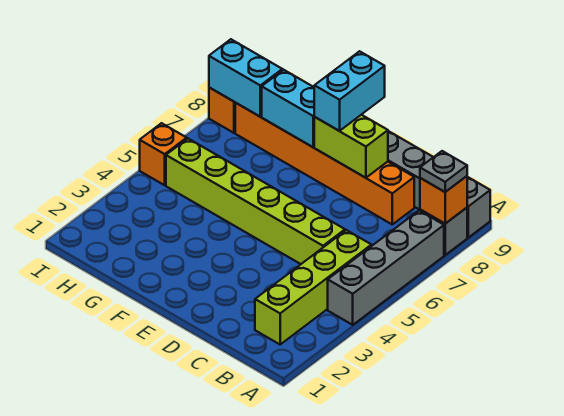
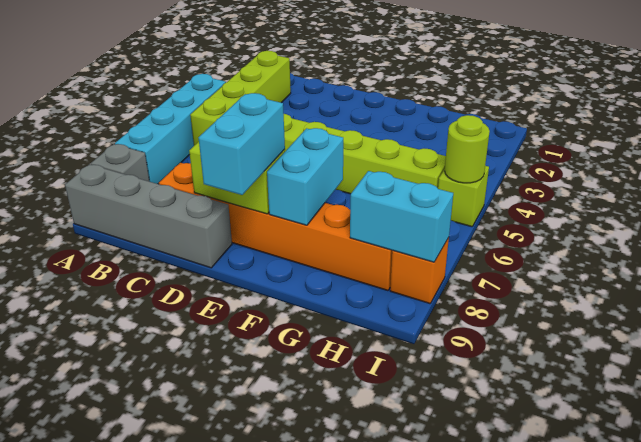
grey brick A4:A7 level 1 -> cyan brick A4:A7 level 1
orange brick A8 level 2 -> none
grey plate A8 level 3 -> none
cyan brick F8:G8 level 2 -> cyan brick F7:F8 level 2
orange brick I5 level 1 -> lime brick I5 level 1
none -> lime round brick I5 level 2

